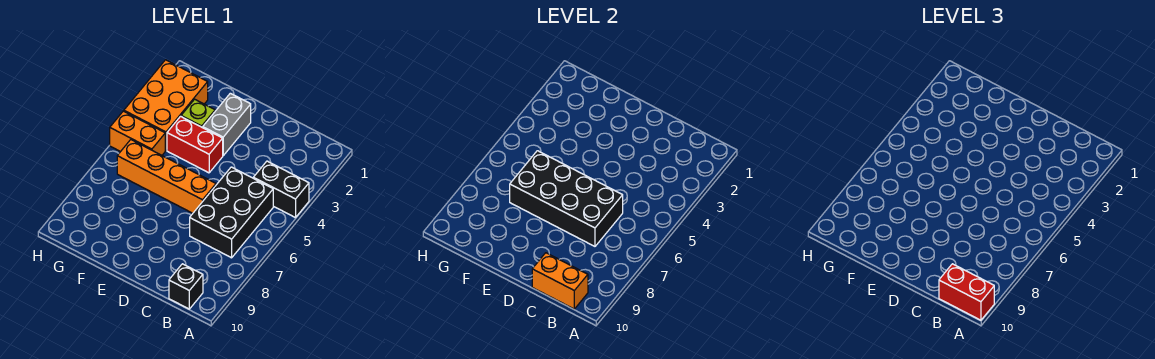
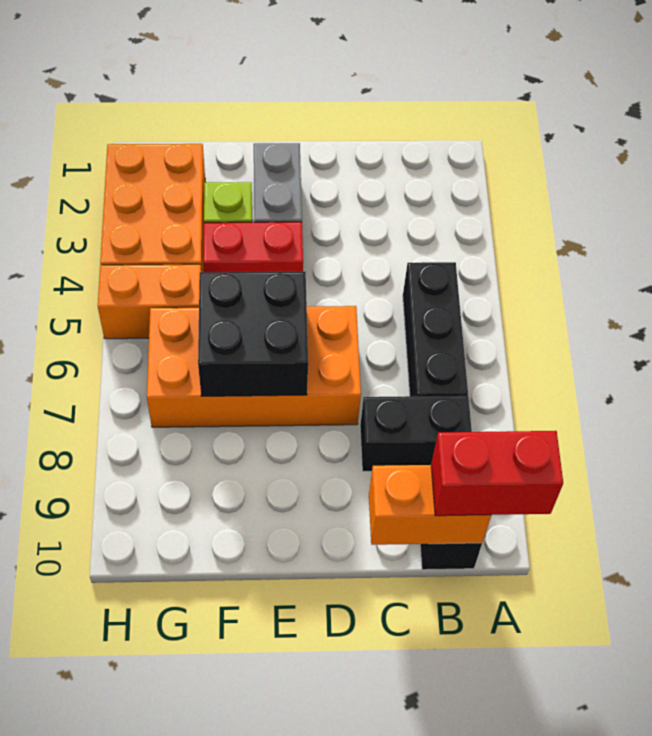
black brick A4:B4 level 1 -> black brick B8:C8 level 1
black brick B5:C7 level 1 -> black brick B5:B7 level 1
black brick C6:F7 level 2 -> black brick E6:F7 level 2
orange brick D6:G6 level 1 -> orange brick D6:G7 level 1

